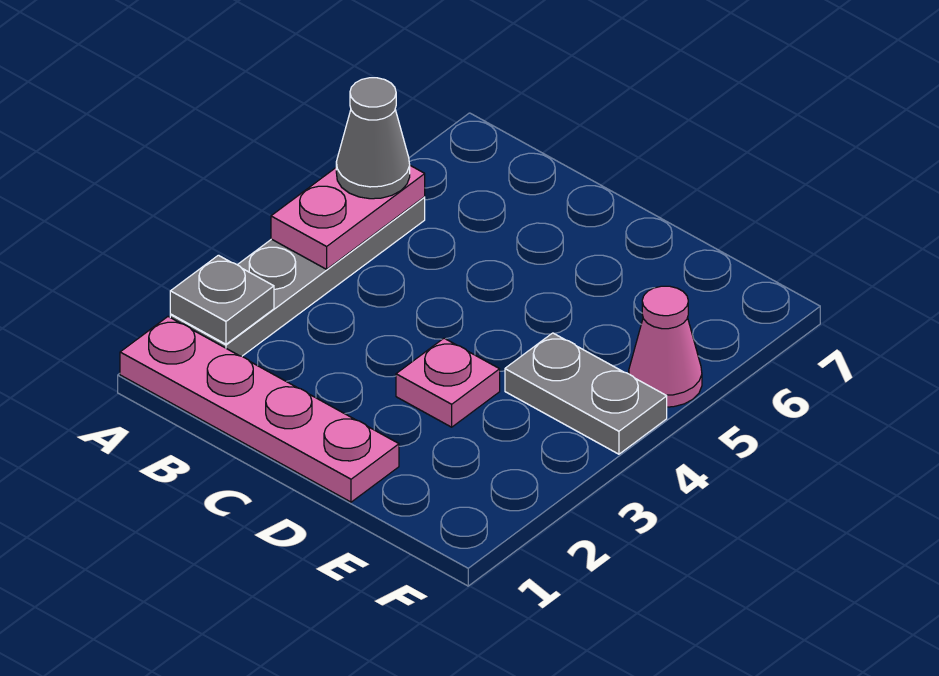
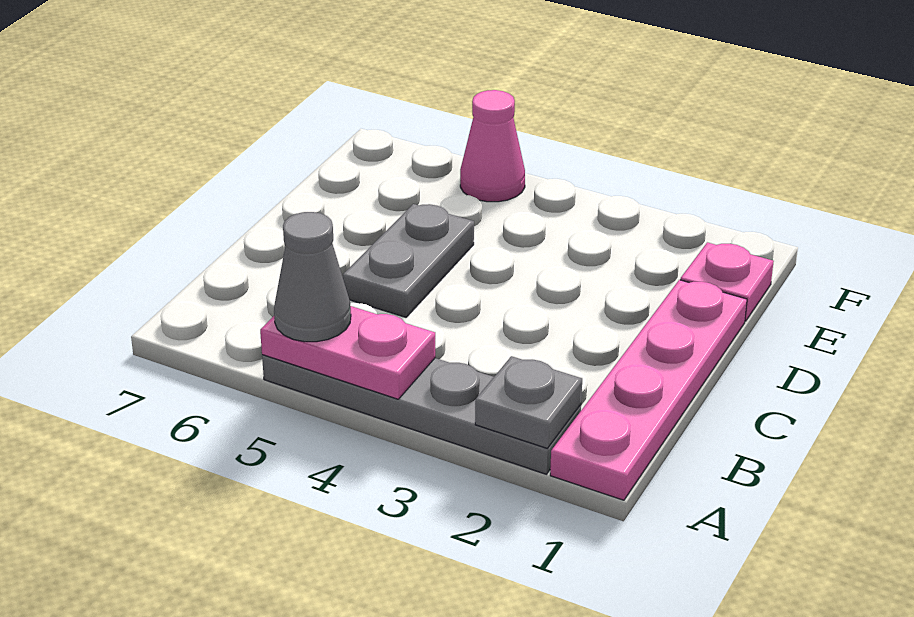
pink plate D3 level 1 -> pink plate E1 level 1
grey plate E4:F4 level 1 -> grey plate C5:D5 level 1

